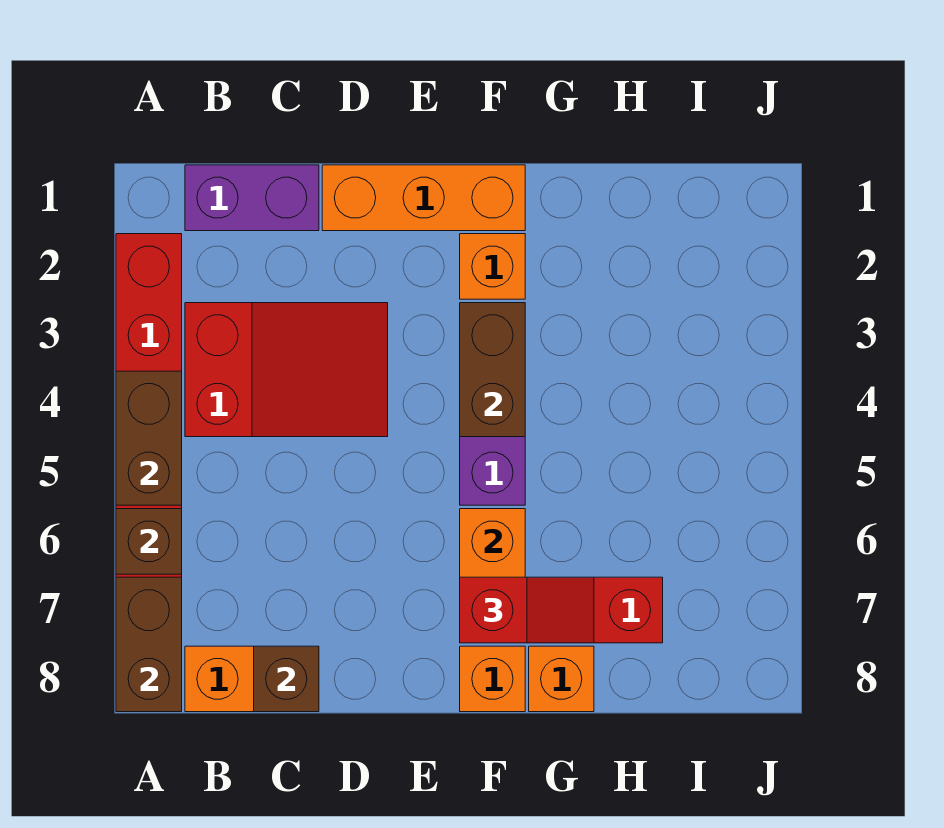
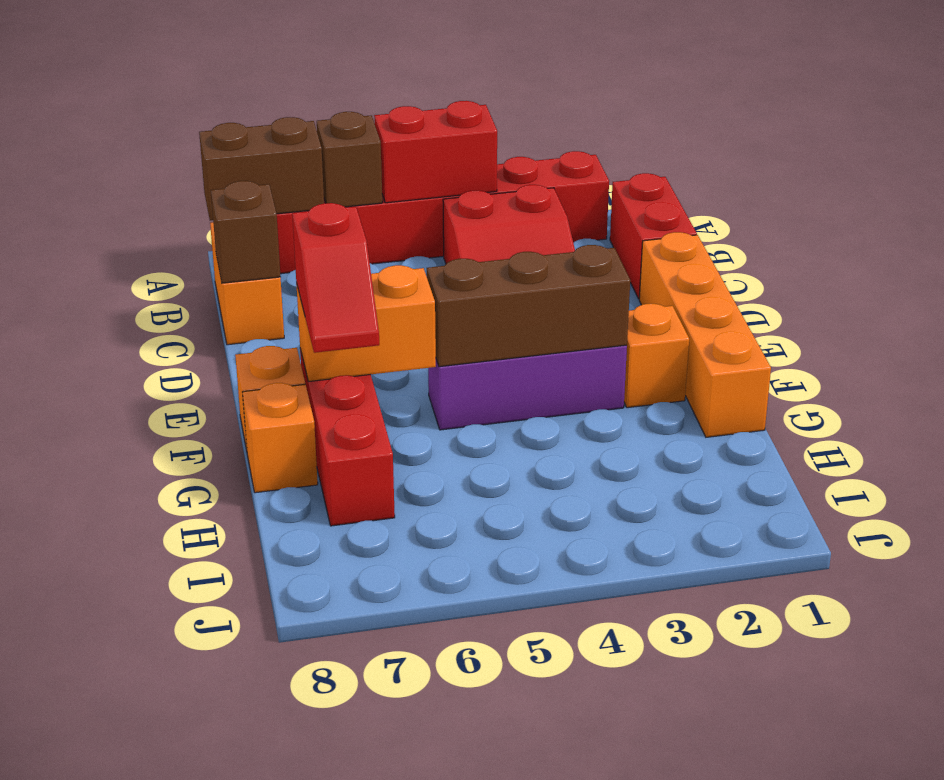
brown brick A4:A5 level 2 -> red brick A4:A5 level 2
purple brick B1:C1 level 1 -> red brick B1:C1 level 1
orange brick D1:F1 level 1 -> orange brick D1:G1 level 1
brown brick F3:F4 level 2 -> brown brick F3:F5 level 2

